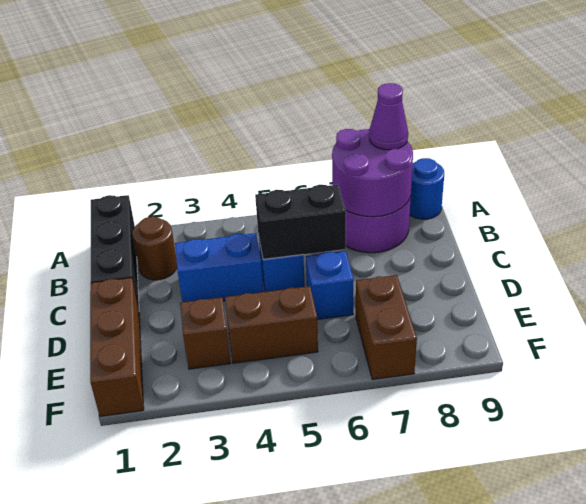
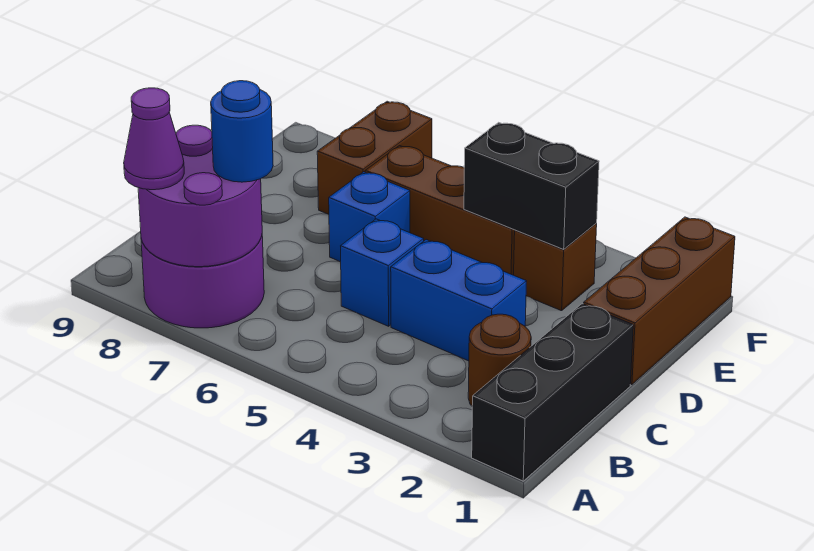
blue round brick A9 level 1 -> blue round brick B7 level 3
black brick C5:C6 level 2 -> black brick E3:E4 level 2
brown brick E4:E5 level 1 -> brown brick E4:E6 level 1

